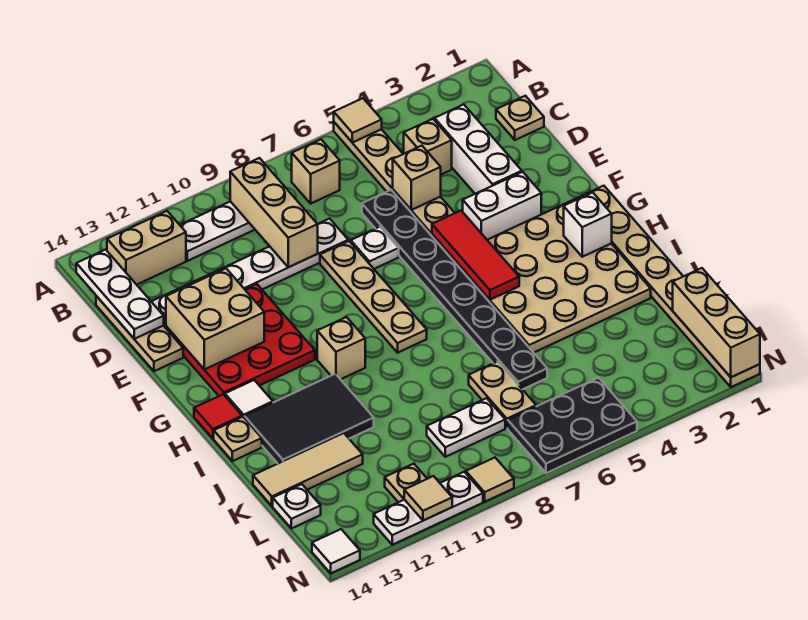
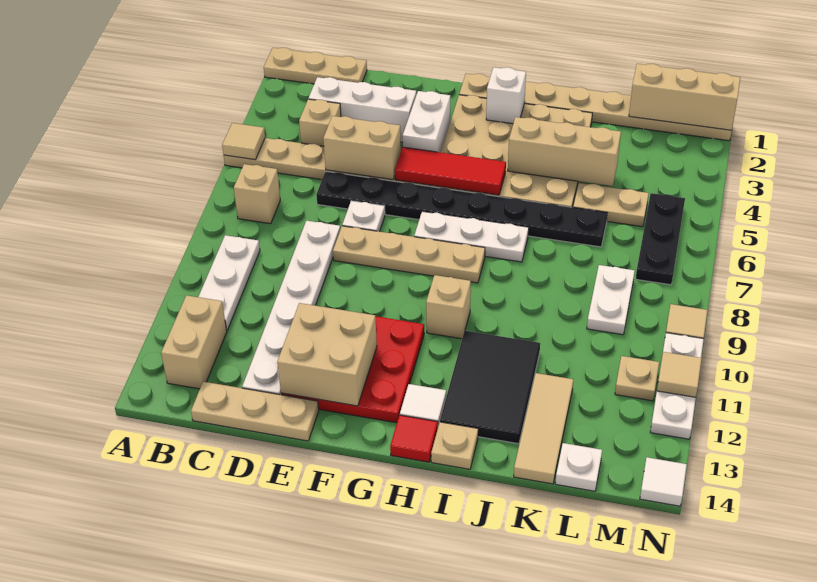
tan brick B9:D9 level 2 -> tan brick I4:K4 level 2
white plate B14:D14 level 2 -> white plate G7:I7 level 1
tan plate C1 level 1 -> tan plate A1:C1 level 1
tan brick D5 level 2 -> tan brick D5:E5 level 2
tan plate K7:L7 level 1 -> tan plate K5:L5 level 1
black plate M5:N7 level 1 -> black plate M5:M7 level 1

